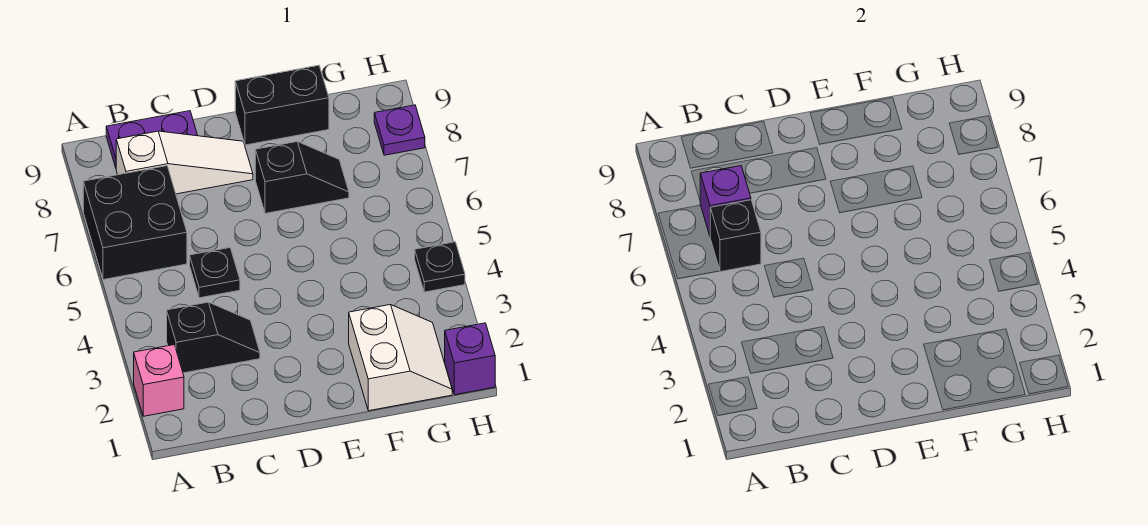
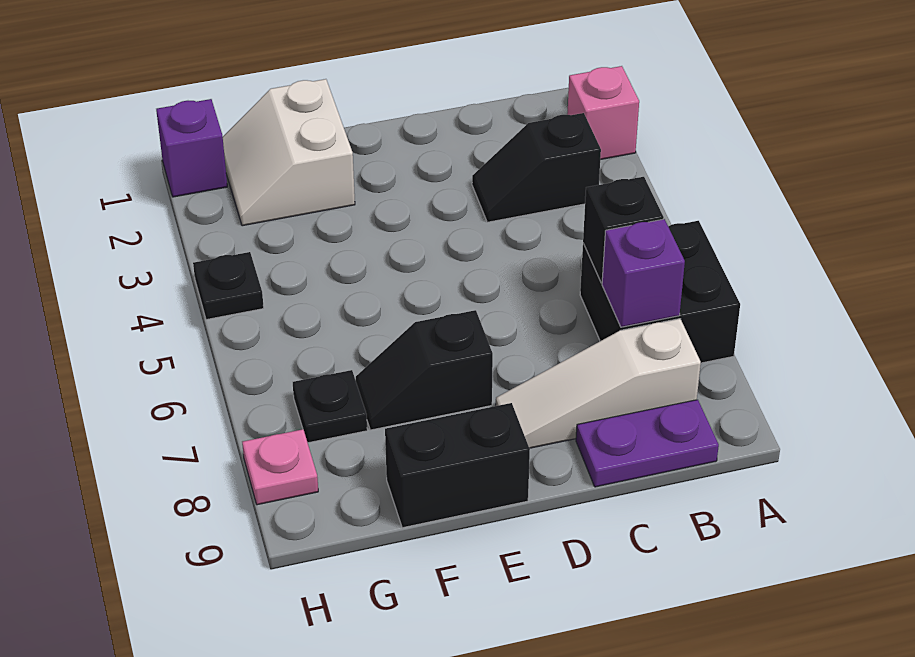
black plate C5 level 1 -> black plate G7 level 1
purple plate H8 level 1 -> pink plate H8 level 1

